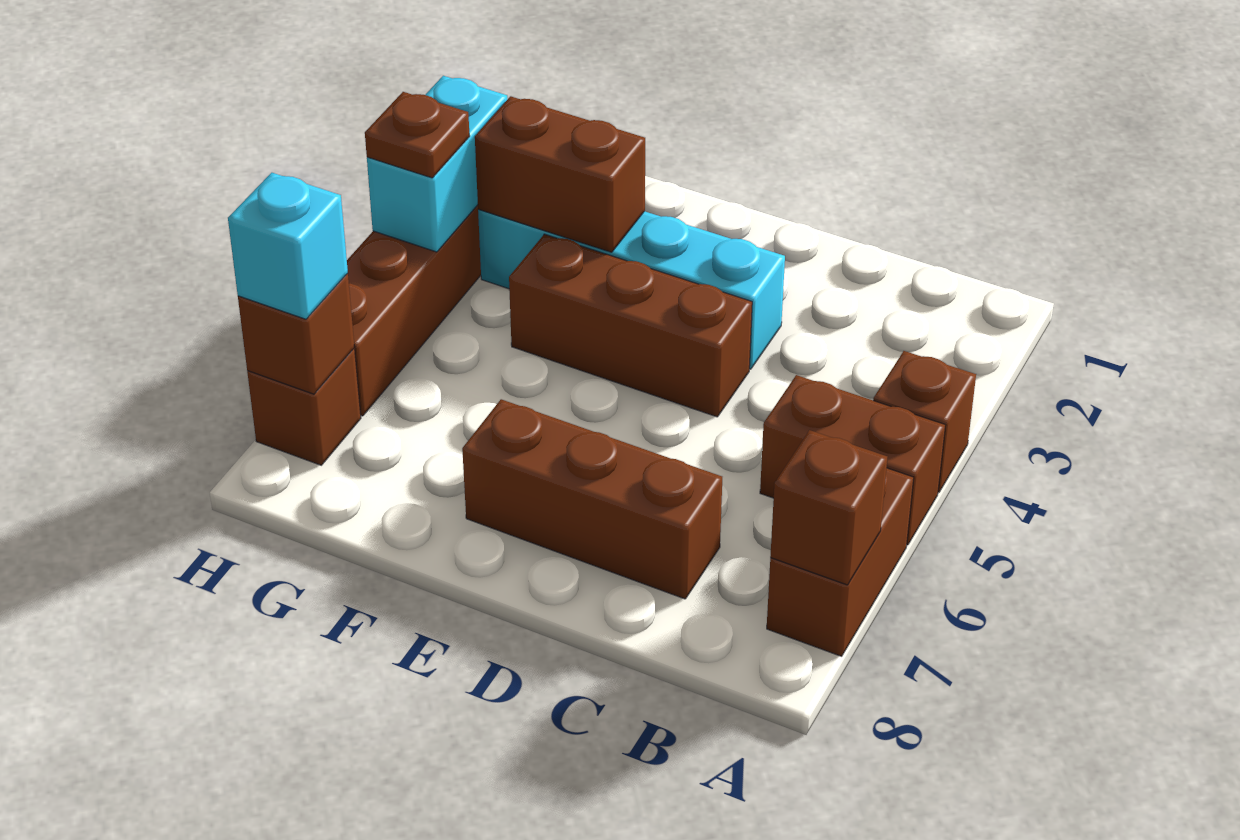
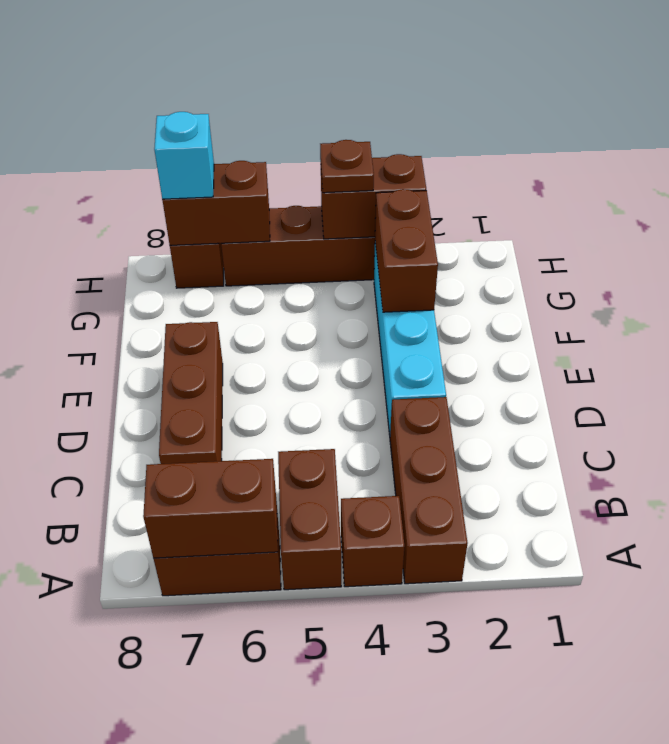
brown brick A7 level 2 -> brown brick A6:A7 level 2
brown brick D4:F4 level 1 -> brown brick A3:C3 level 1
cyan brick H3:H4 level 2 -> brown brick H3:H4 level 2
brown brick H7 level 2 -> brown brick H6:H7 level 2

